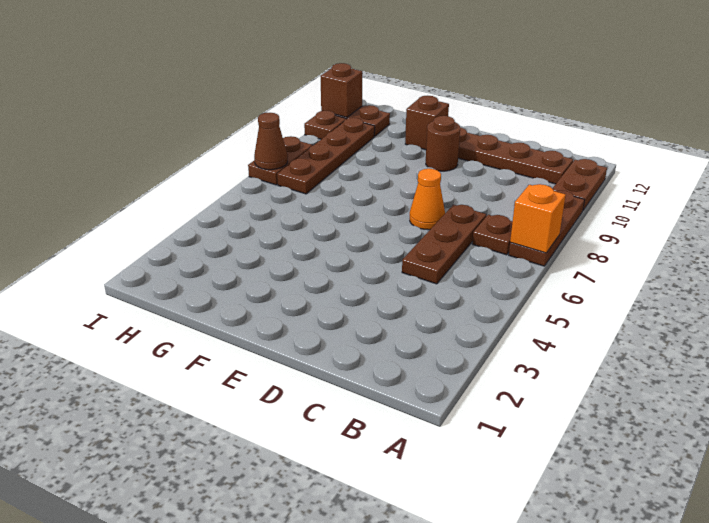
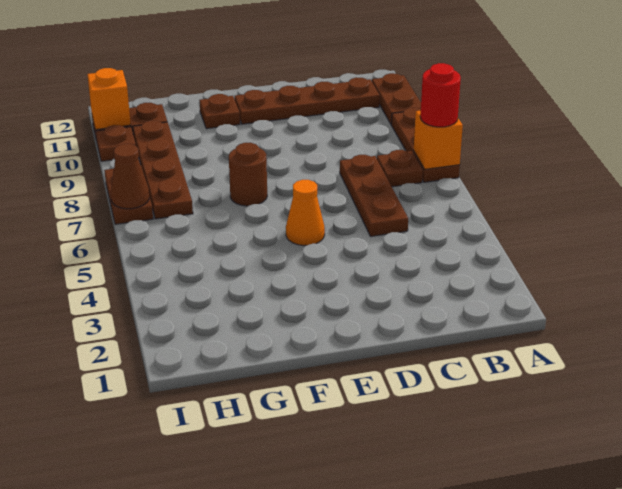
none -> red round brick A7 level 3
orange cone D7 level 1 -> orange cone E5 level 1
brown round brick E10 level 1 -> brown round brick F7 level 1
brown brick F11 level 1 -> brown plate F11 level 1
brown brick I11 level 2 -> orange brick I11 level 2

